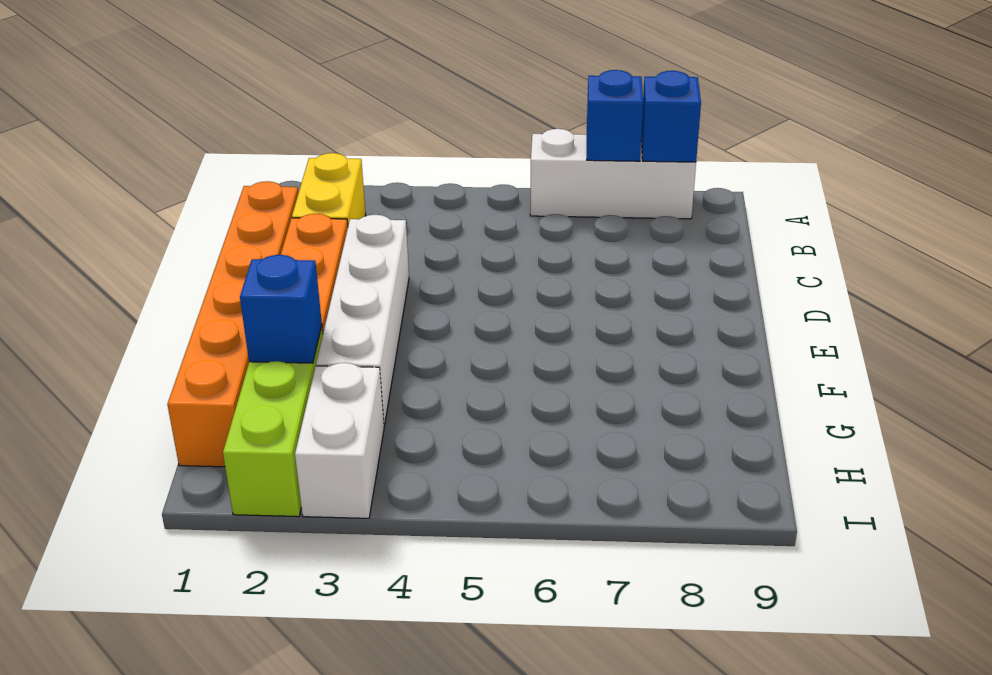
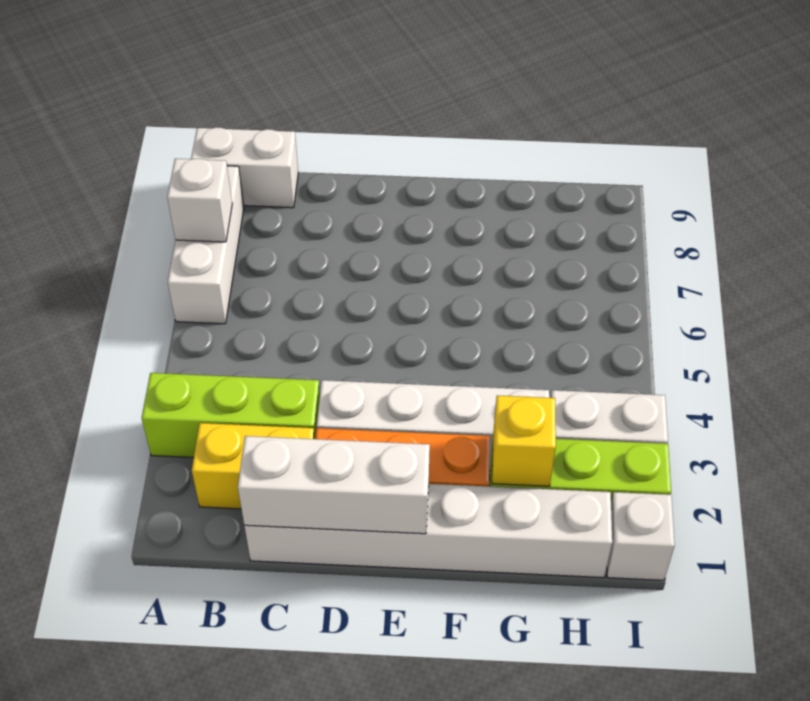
none -> lime brick A3:C3 level 1
blue brick A7 level 2 -> white brick A7 level 2
blue brick A8 level 2 -> none
none -> white brick A9:B9 level 1
orange brick C1:H1 level 1 -> white brick C1:H1 level 1
none -> white brick C1:E1 level 2
blue brick G2 level 2 -> yellow brick G2 level 2
none -> white brick I1 level 1

